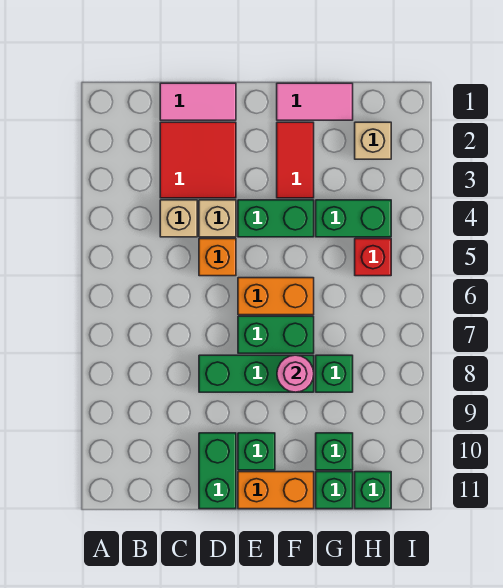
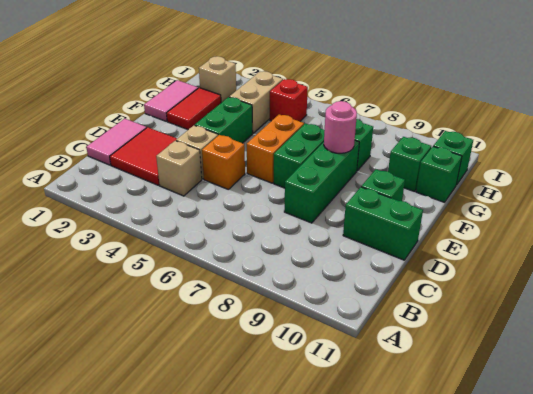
orange brick E11:F11 level 1 -> none
red tile F2:F3 level 1 -> red tile F2:G2 level 1
green brick G4:H4 level 1 -> tan brick G4:H4 level 1

